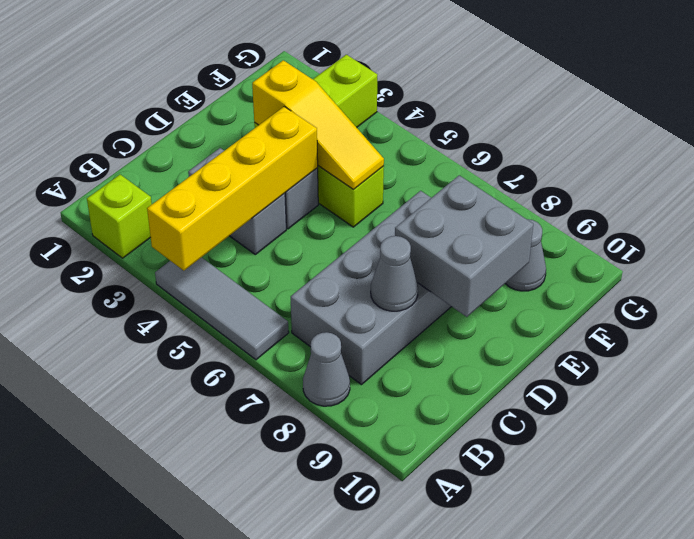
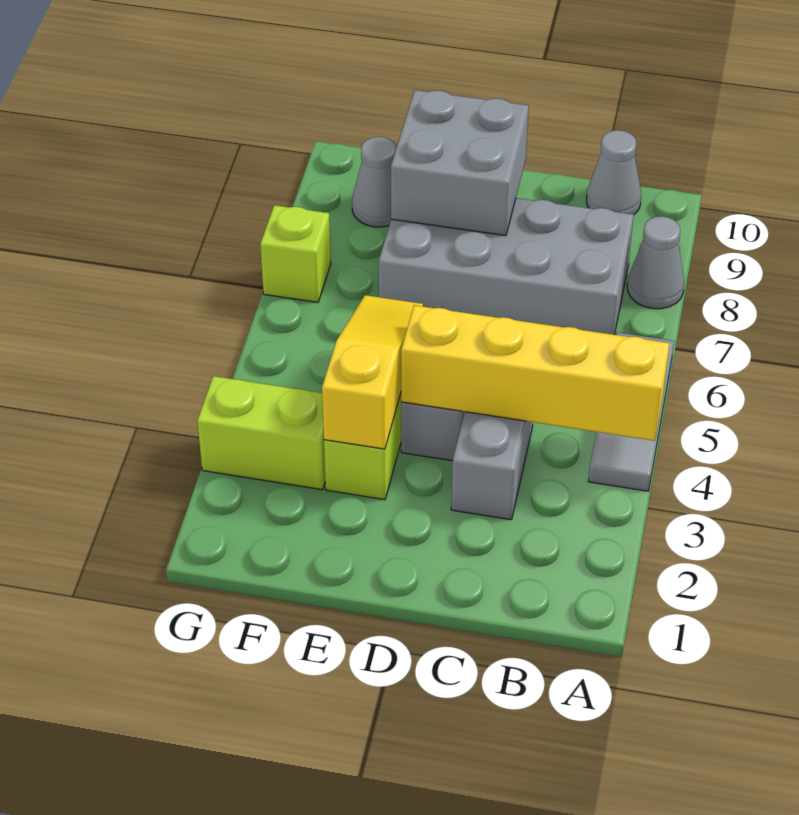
lime brick A2 level 1 -> lime brick G7 level 1
grey cone C8 level 2 -> grey cone B10 level 1

